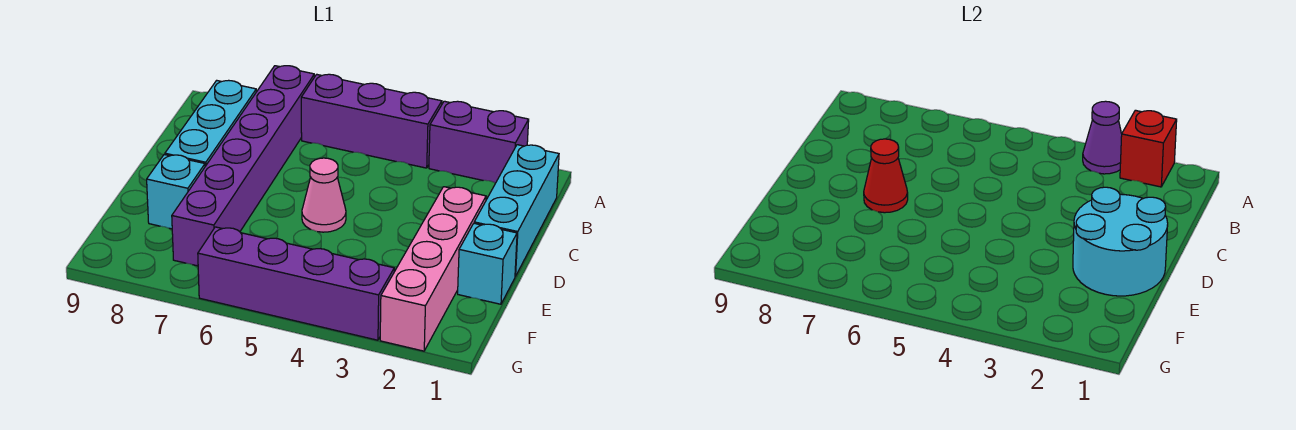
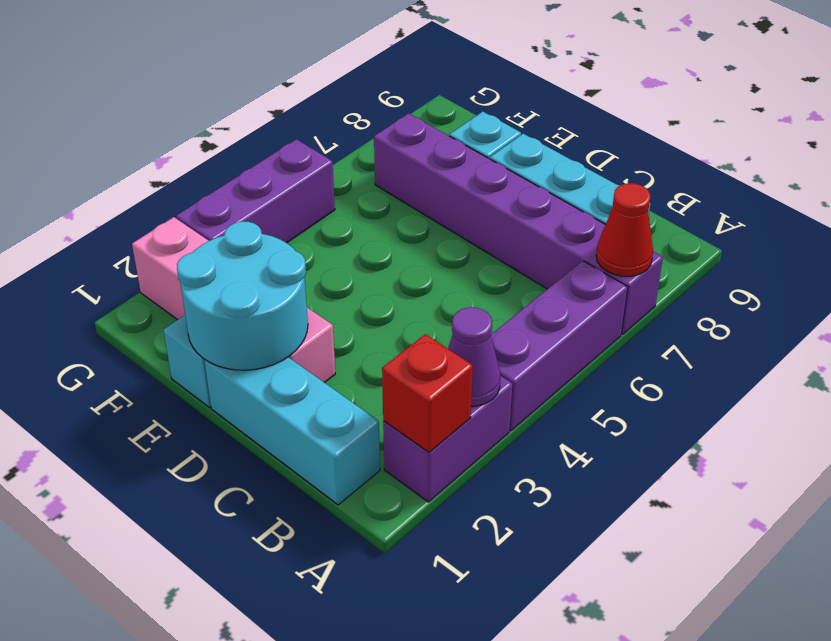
pink cone D5 level 1 -> none
red cone D7 level 2 -> red cone A7 level 2
purple brick G3:G6 level 1 -> purple brick G3:G5 level 1

